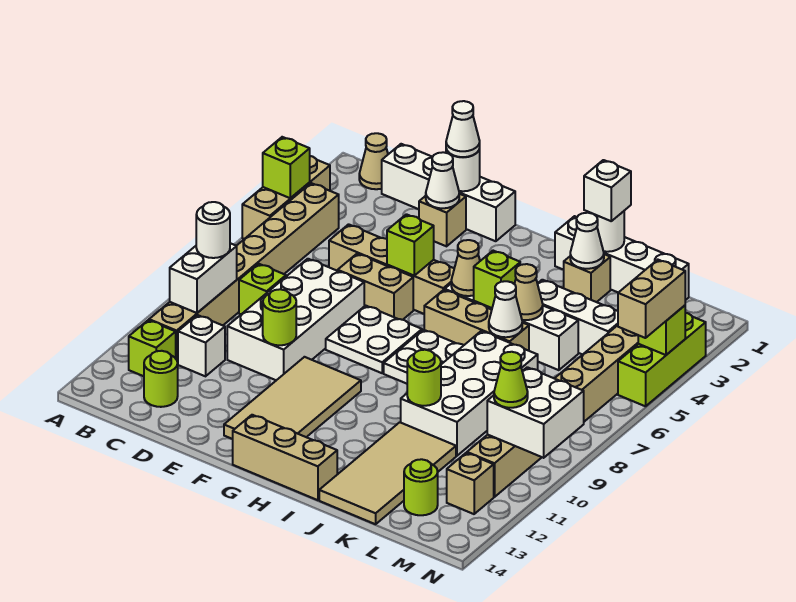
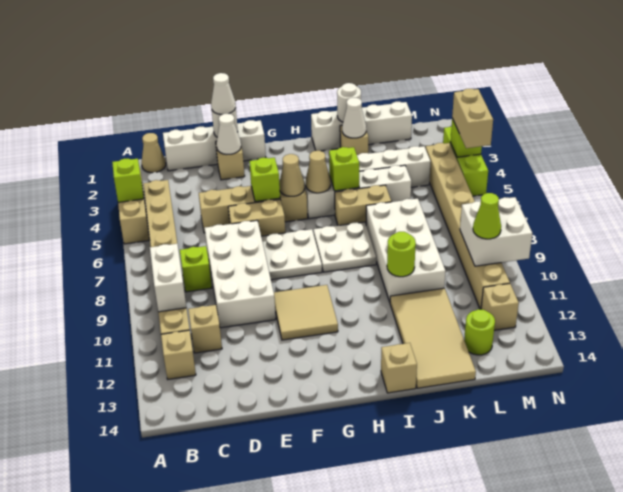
white round brick B9 level 3 -> none
lime brick B12 level 1 -> tan brick B12 level 1
white brick C11 level 1 -> tan brick C11 level 1
lime round brick C13 level 1 -> none
lime round brick E10 level 2 -> none
tan tile F10:G13 level 1 -> tan tile F10:G11 level 1
tan brick G14:I14 level 1 -> tan brick I14 level 1
tan brick H6:J6 level 1 -> tan brick I6:J6 level 1
white brick J1 level 3 -> none
tan cone J5 level 2 -> tan cone G5 level 2
white cone J6 level 2 -> none

